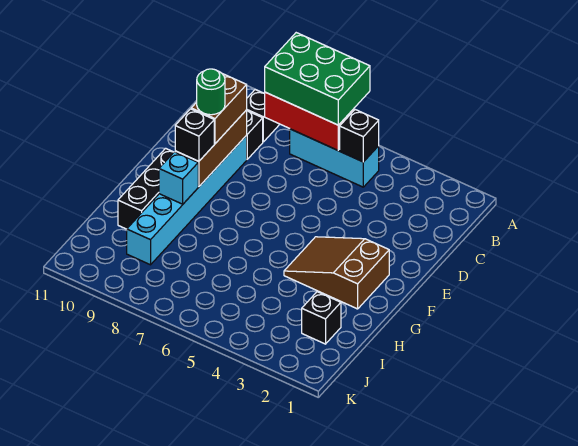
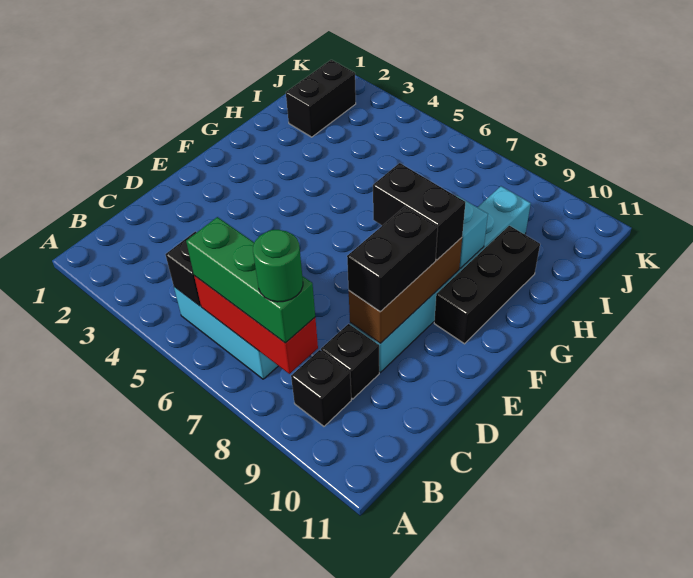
green brick A6:B8 level 3 -> green brick B6:B8 level 3
brown brick D9:E9 level 3 -> black brick D9:E9 level 3
green round brick E9 level 4 -> green round brick B8 level 4
brown slope F2:G4 level 1 top 2 -> none
black brick F9 level 3 -> black brick F8:F9 level 3
black brick I2 level 1 -> black brick I2:J2 level 1

